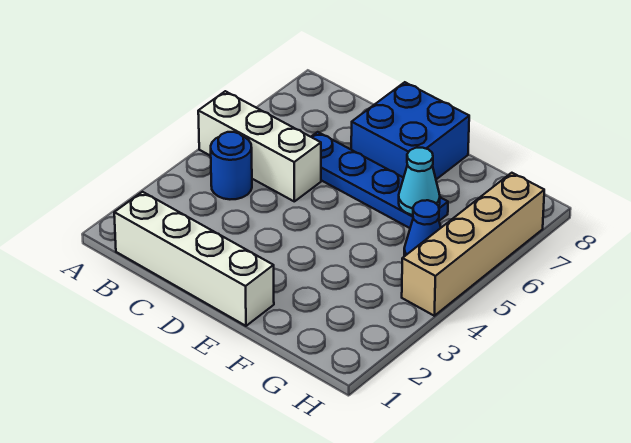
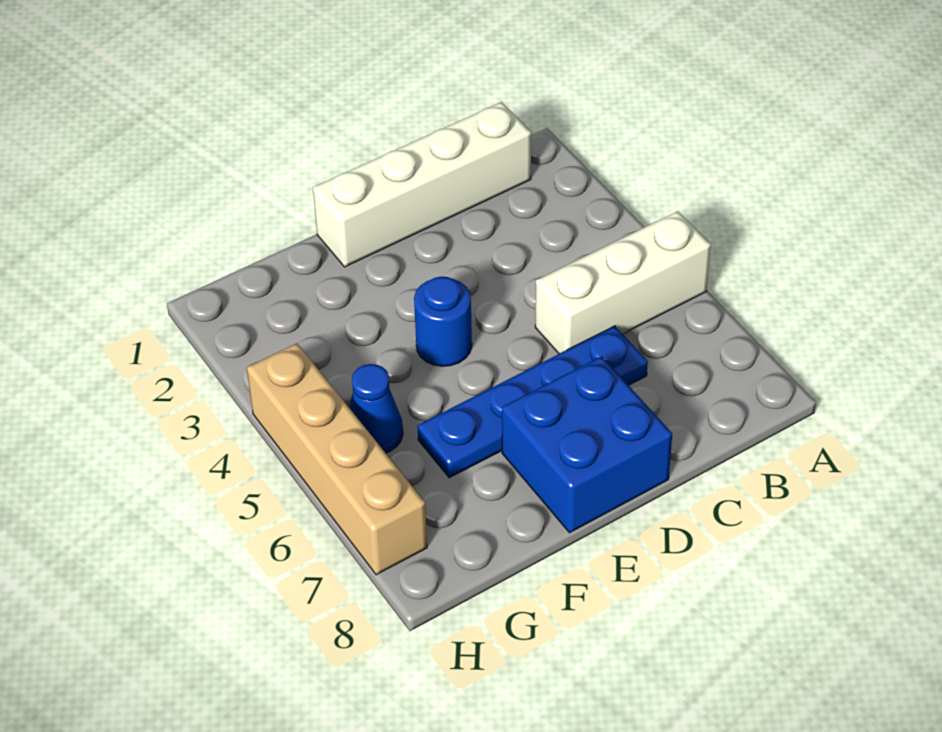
blue round brick B4 level 1 -> blue round brick E4 level 1
cyan cone F6 level 2 -> none

